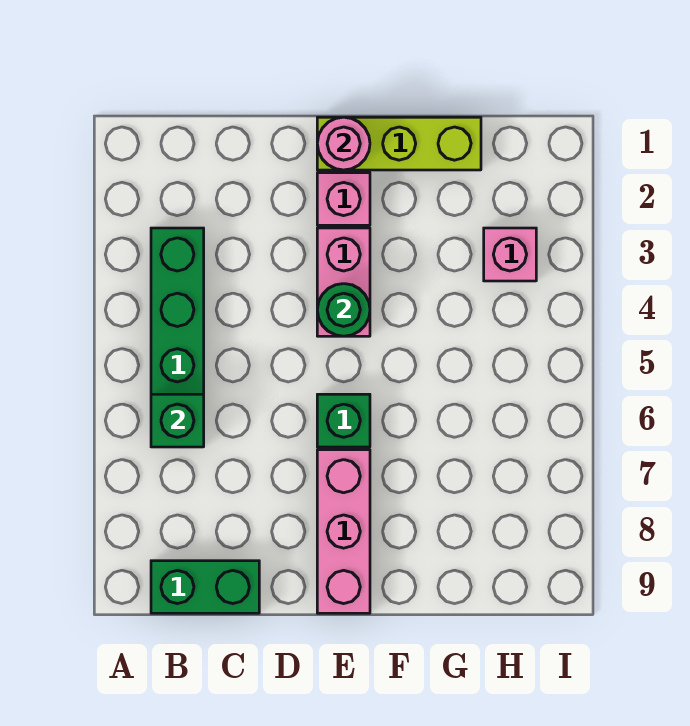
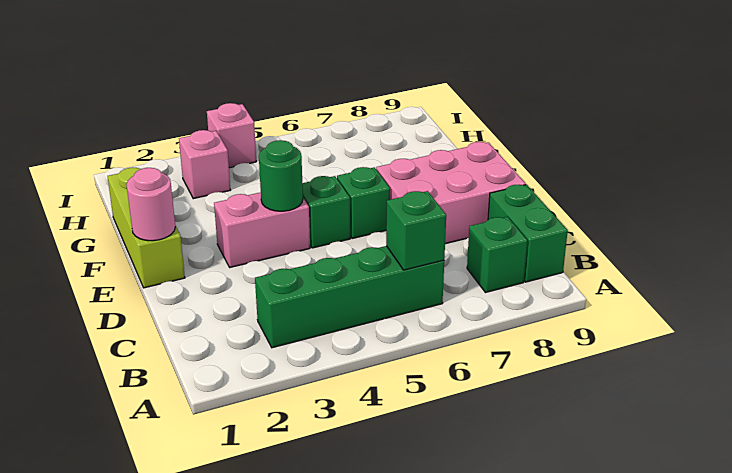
none -> green brick B8 level 1
pink brick E2 level 1 -> pink brick I4 level 1
none -> green brick E5 level 1
pink brick E7:E9 level 1 -> pink brick D7:E9 level 1

